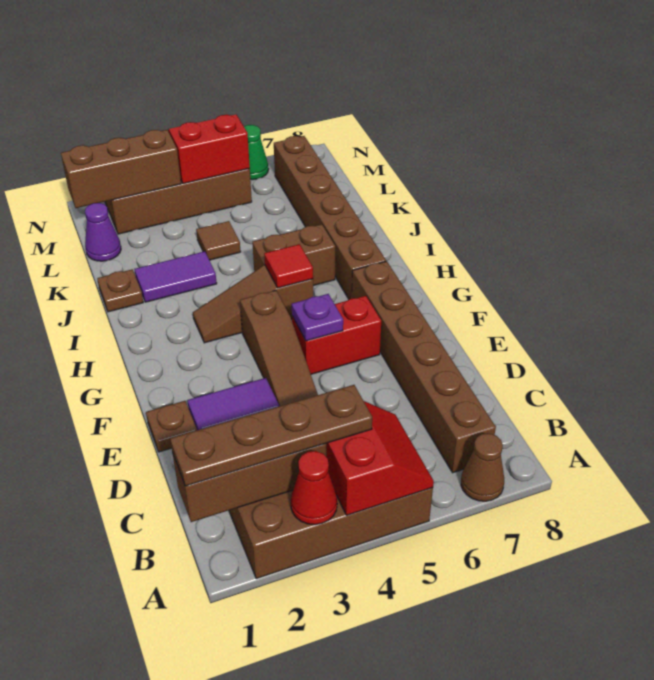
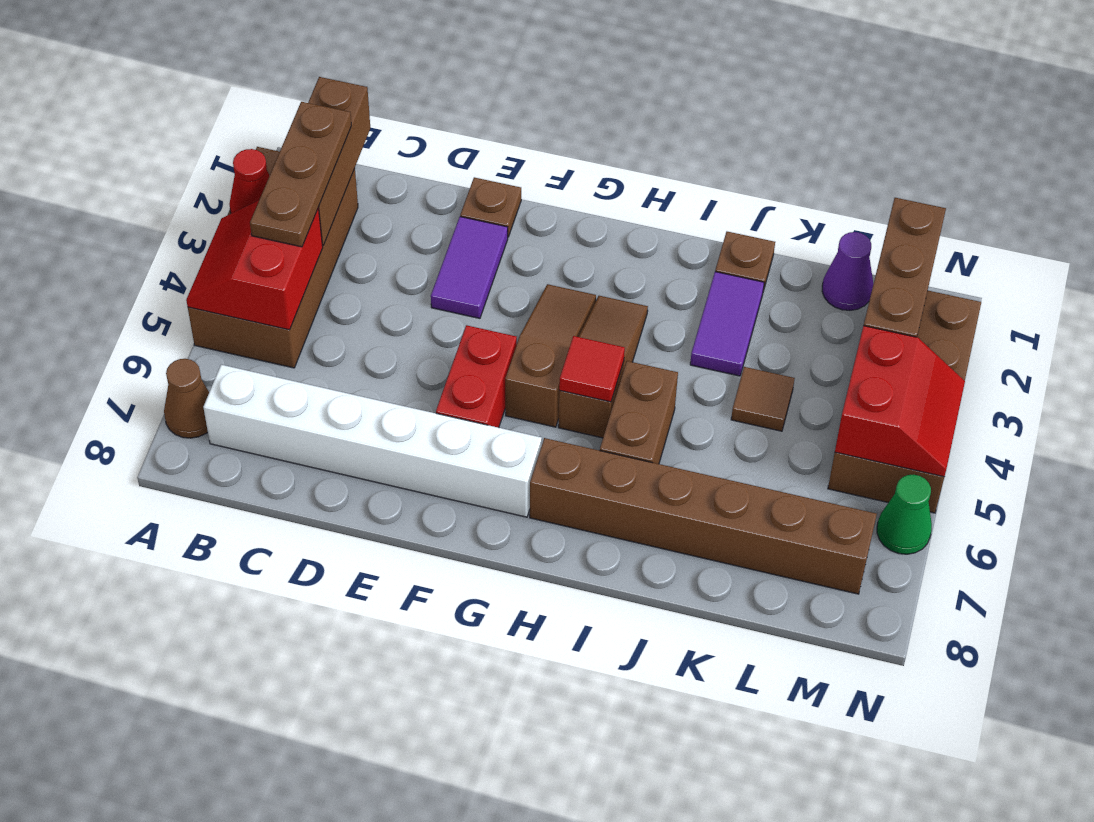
red slope A4:B5 level 2 top 4 -> red slope A4:B5 level 2 top B
brown plate B1:B4 level 3 -> brown plate B2:B4 level 3
brown brick B7:G7 level 1 -> white brick B7:G7 level 1
brown slope E4:G4 level 1 top G -> brown slope G3:G5 level 1 top 5
purple plate F5 level 2 -> none

